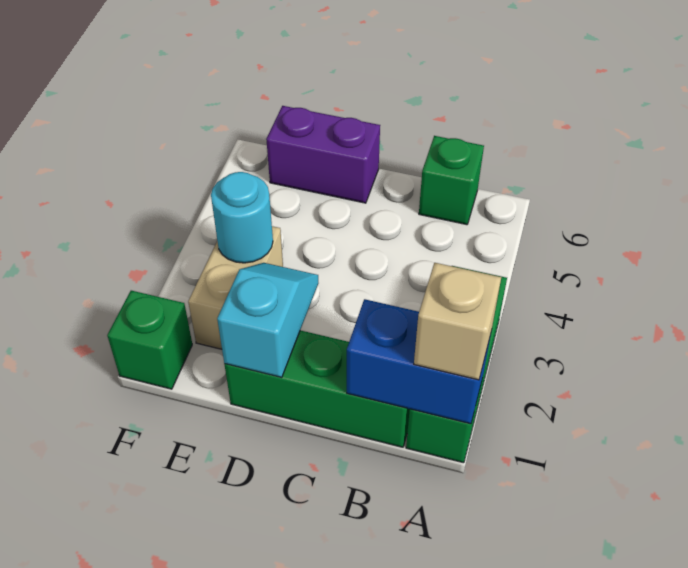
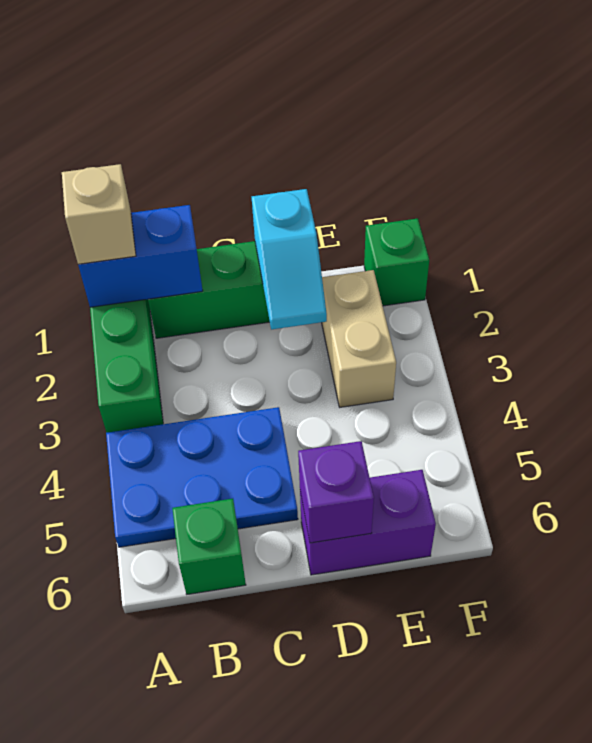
none -> blue plate A4:C5 level 1
none -> purple brick D6 level 2
cyan round brick E3 level 2 -> none

